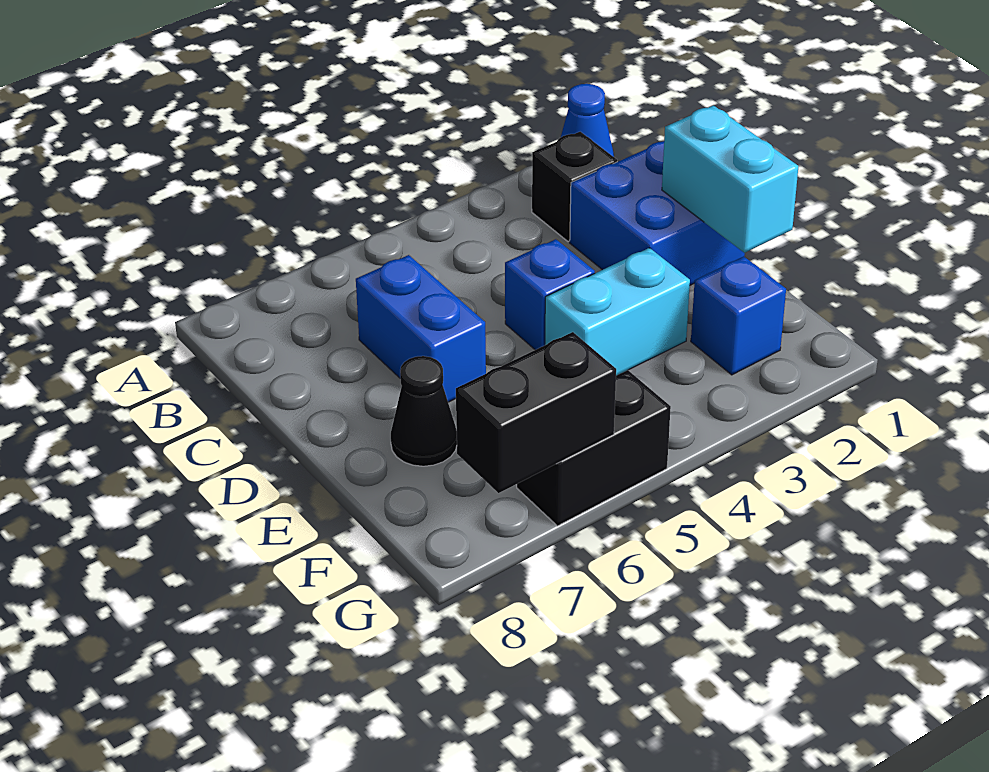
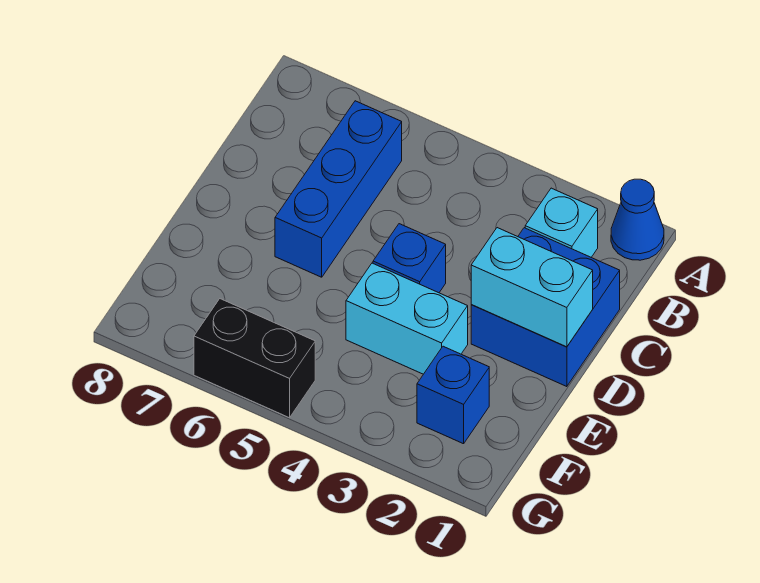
black brick B2 level 1 -> cyan brick B2 level 1
blue brick C6:D6 level 1 -> blue brick B6:D6 level 1
cyan brick D1:E1 level 2 -> cyan brick D1:D2 level 2
black cone E7 level 1 -> none
black brick G6:G7 level 2 -> none

